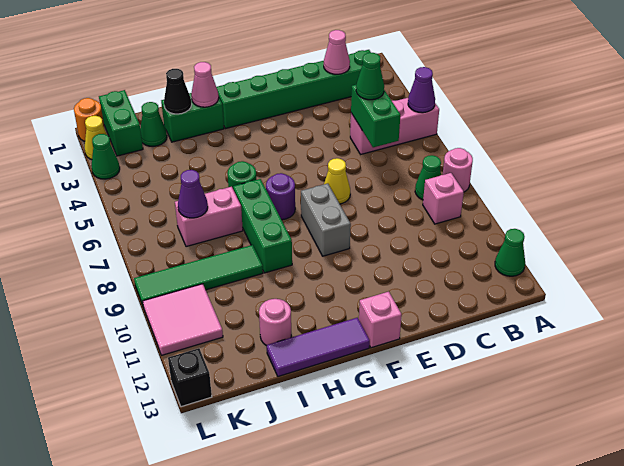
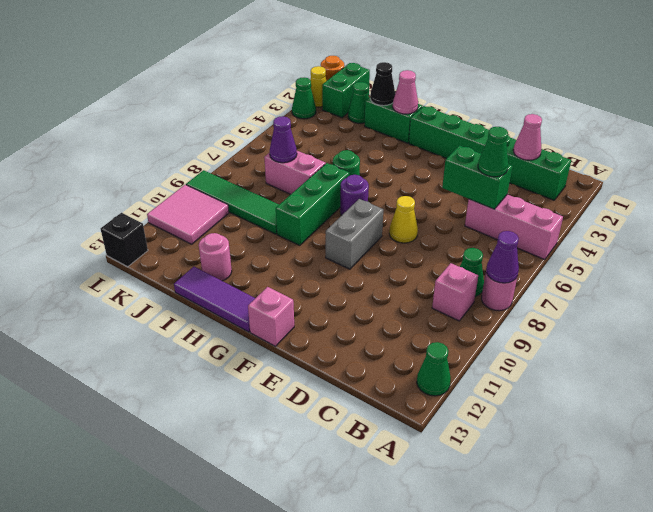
purple cone A5 level 2 -> purple cone A8 level 2
green brick C5:C6 level 2 -> green brick C5:D5 level 2

